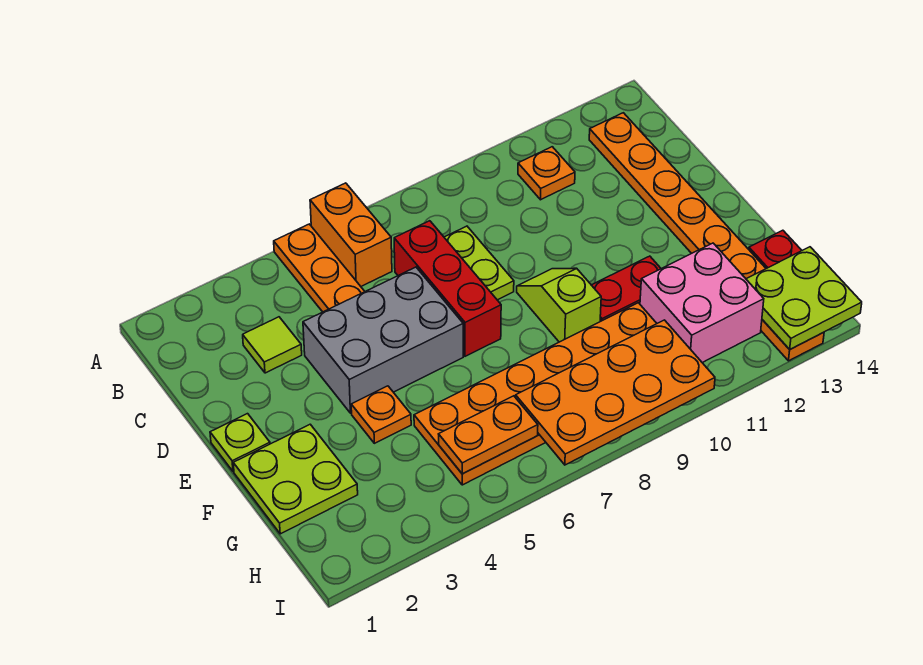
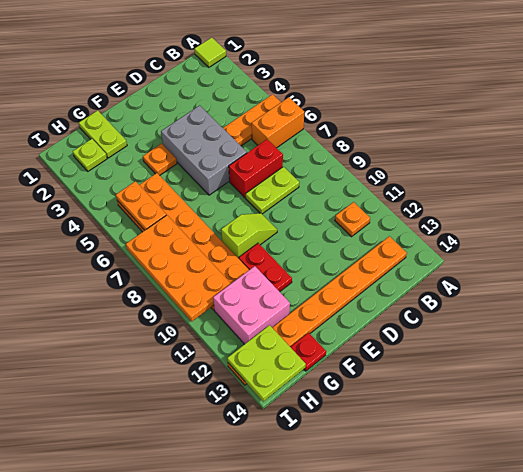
lime tile C3 level 1 -> lime tile A1 level 1
red brick C7:E7 level 1 -> red brick C7:D7 level 1
lime plate E1 level 1 -> lime plate H2 level 1
lime plate F1:G2 level 1 -> lime plate G1:G2 level 1

